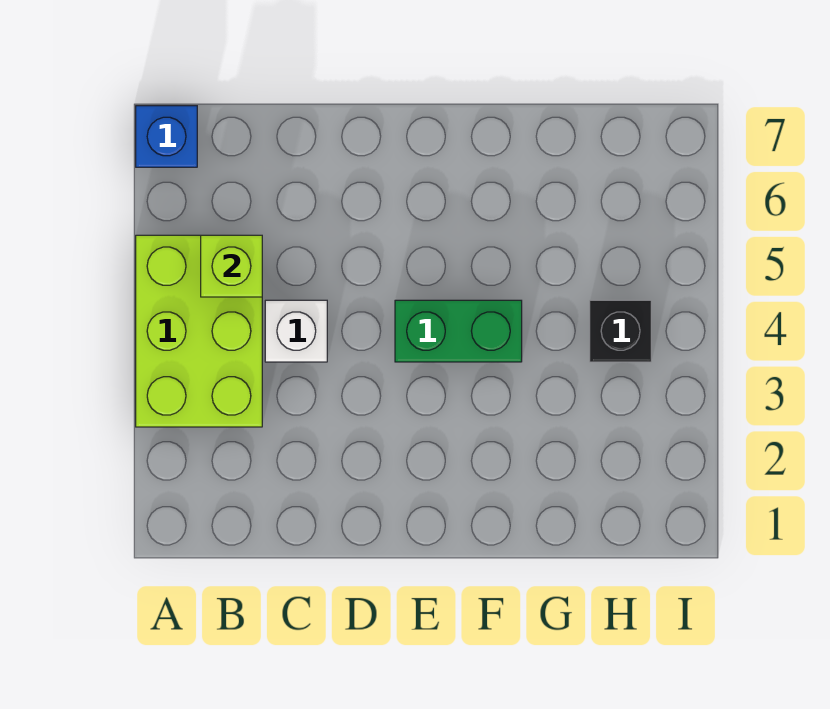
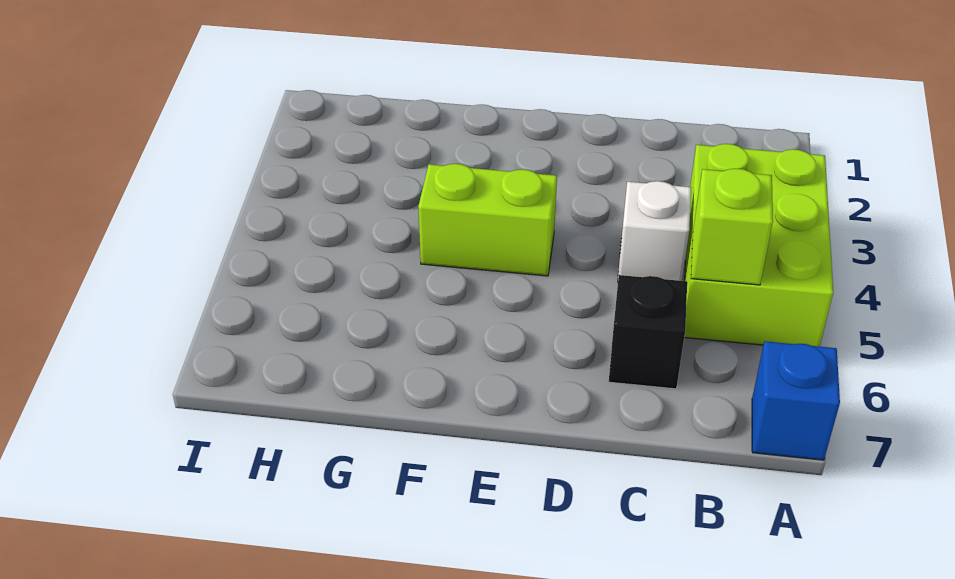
green brick E4:F4 level 1 -> lime brick E4:F4 level 1
black brick H4 level 1 -> black brick C6 level 1

